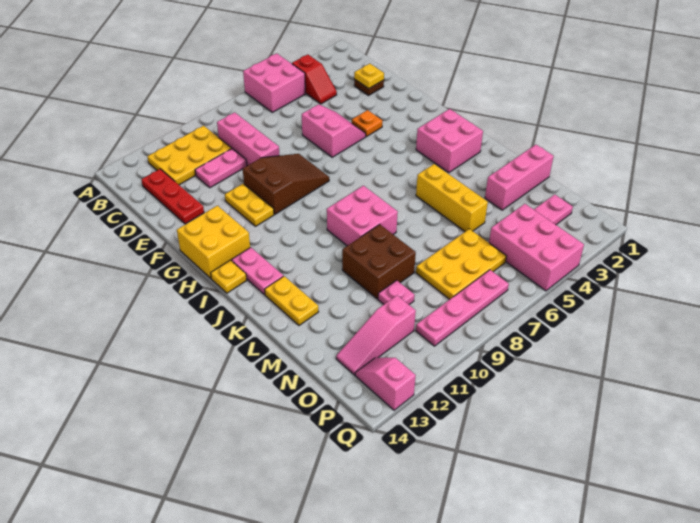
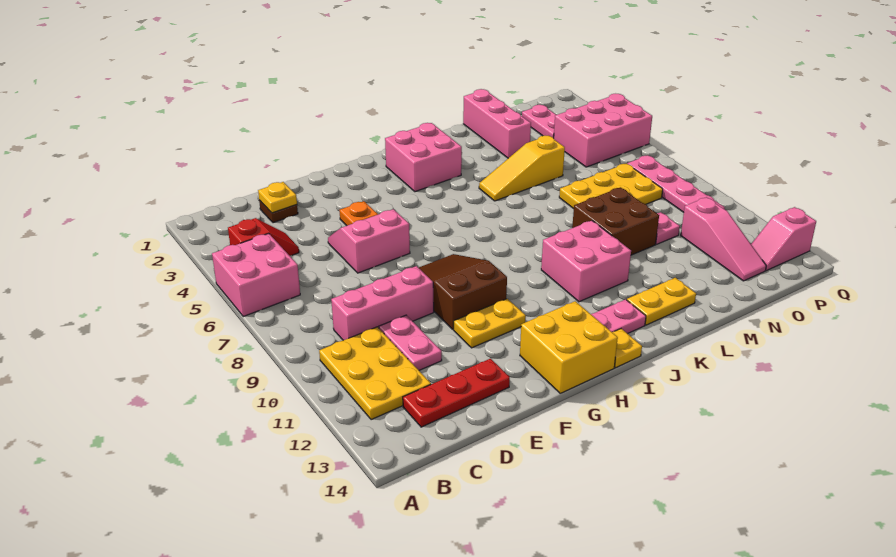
pink brick J8:K9 level 1 -> pink brick J10:K11 level 1
yellow brick K5:M5 level 1 -> yellow slope K5:M5 level 1 top M
yellow plate N6:O8 level 1 -> yellow plate M7:O8 level 1

